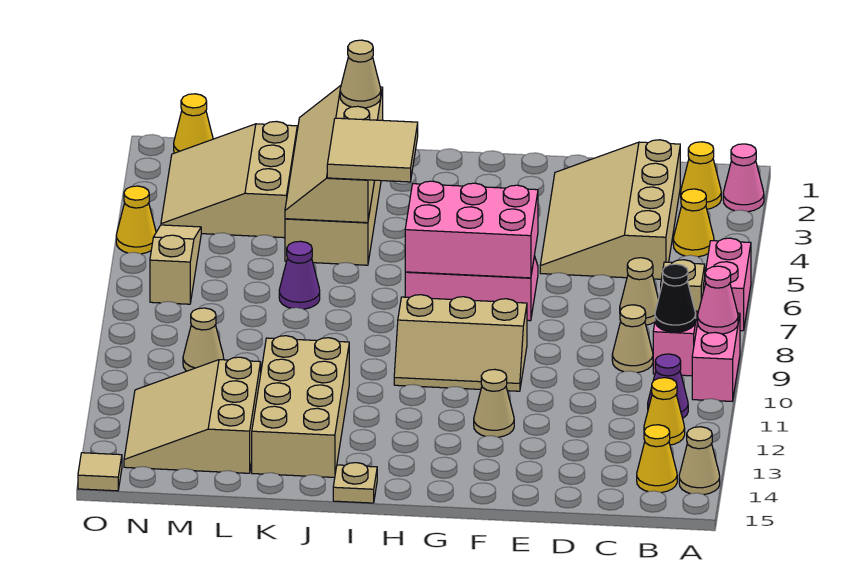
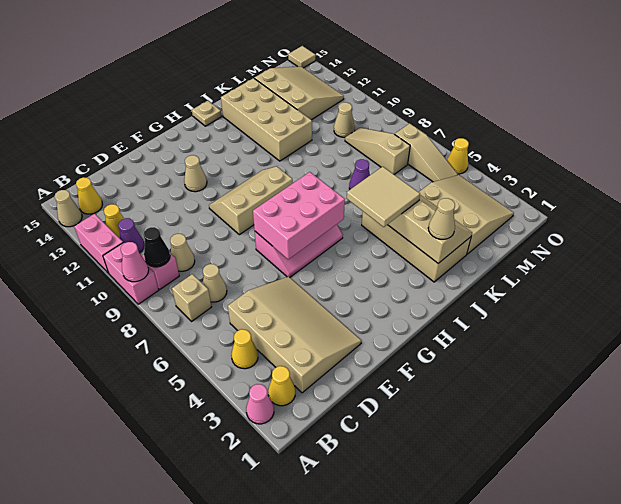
pink brick A6:A7 level 1 -> pink brick A11:A12 level 1
none -> tan slope M7:M9 level 1 top 7
yellow cone N1 level 1 -> none

